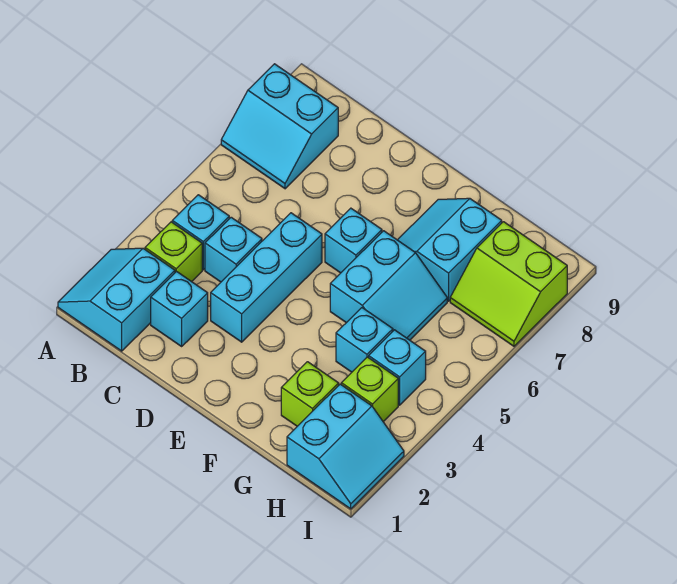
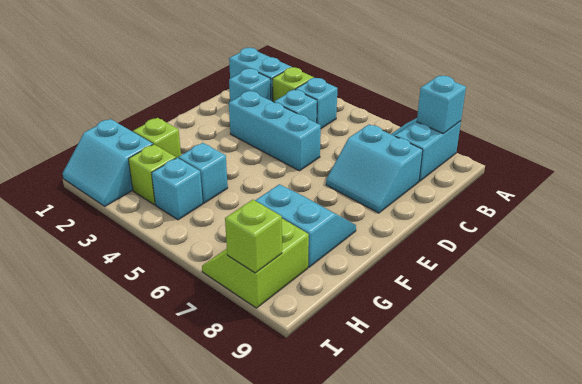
cyan brick E6 level 1 -> cyan brick A8 level 2
cyan slope F5:G6 level 1 top F -> cyan slope C7:D8 level 1 top C
none -> lime brick I8 level 2

